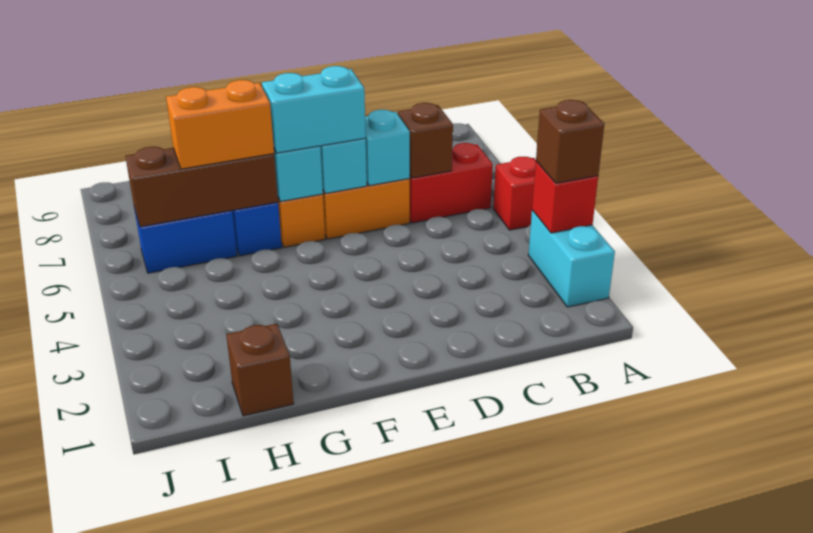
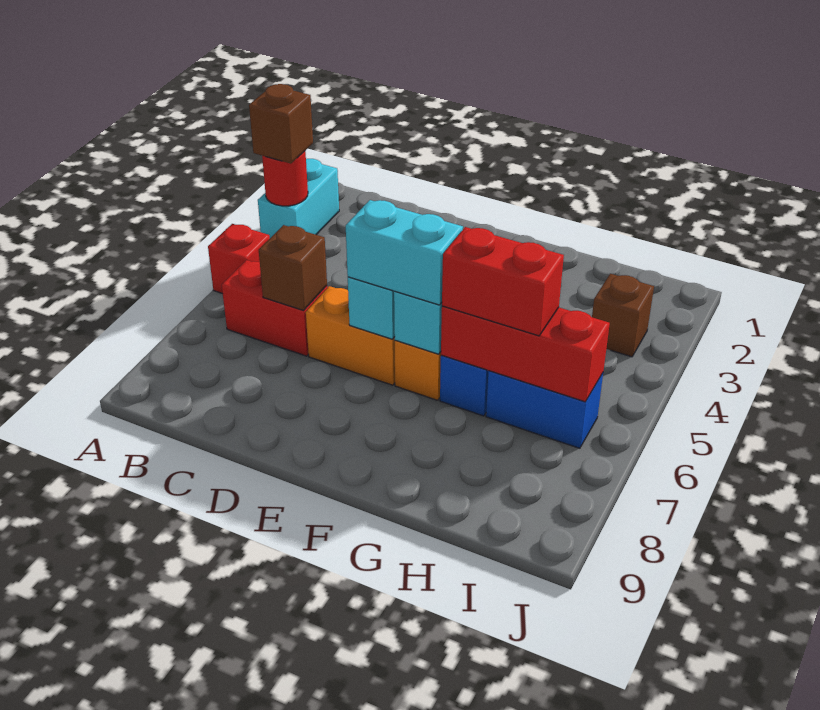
red brick A3 level 2 -> red round brick A3 level 2
cyan brick D6 level 2 -> none
brown brick G6:I6 level 2 -> red brick G6:I6 level 2
orange brick G6:H6 level 3 -> red brick G6:H6 level 3
brown brick H1 level 1 -> brown brick I3 level 1

